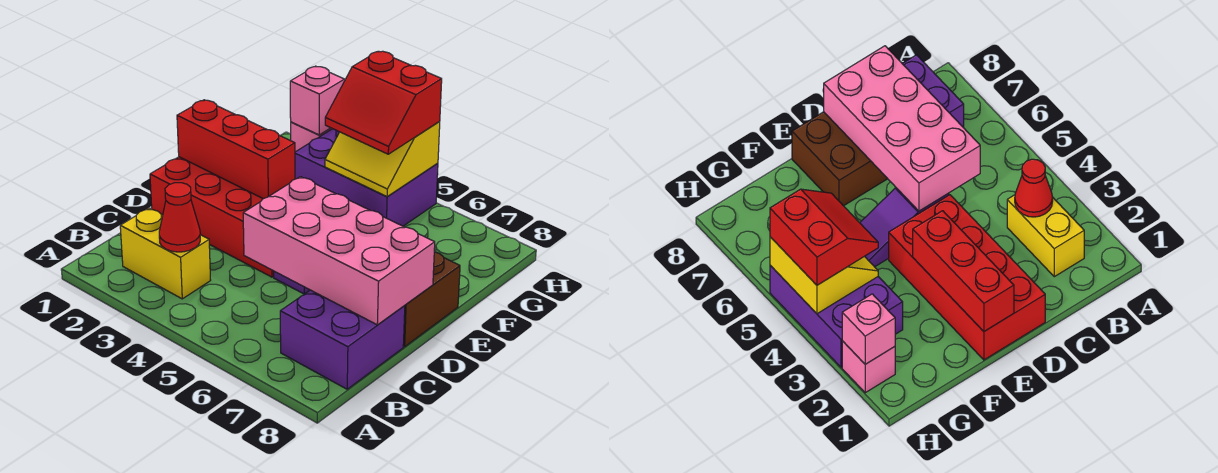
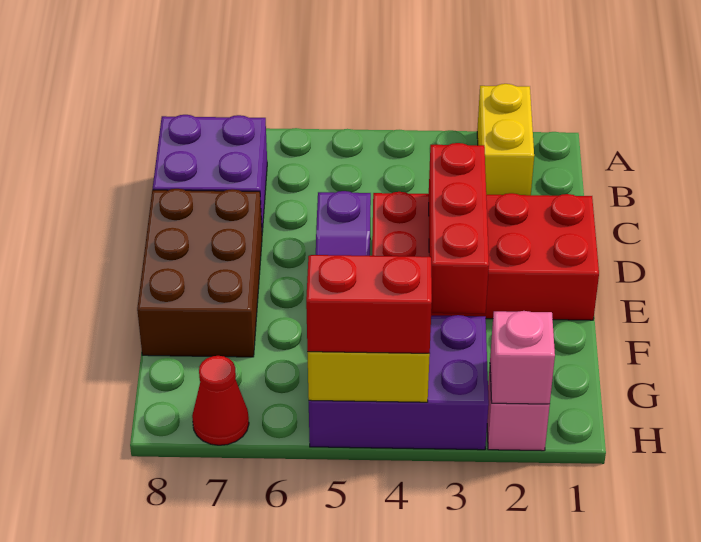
yellow brick B2:B3 level 1 -> yellow brick A2:B2 level 1
red cone B3 level 2 -> red cone H7 level 1
pink brick C5:D8 level 2 -> none
brown brick D7:E8 level 1 -> brown brick D7:F8 level 1
red brick E1:E3 level 2 -> red brick D3:F3 level 2

